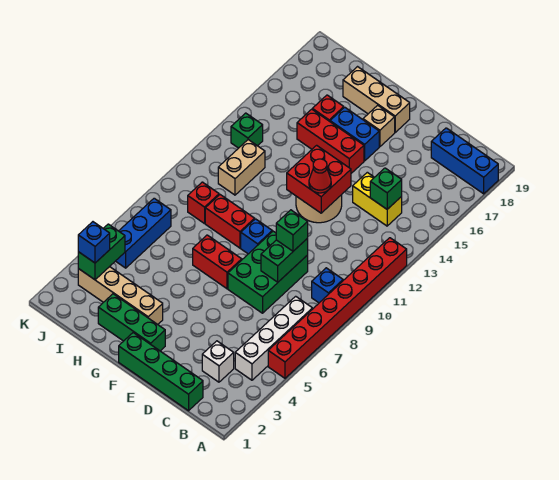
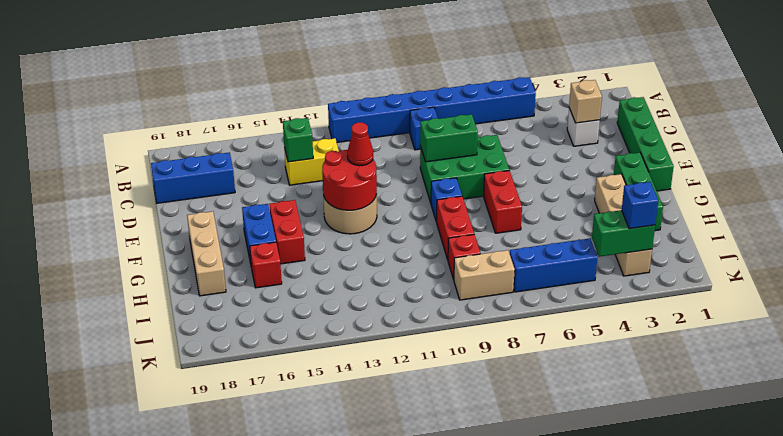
red brick A5:A12 level 1 -> blue brick A5:A12 level 1
blue brick A18:C18 level 1 -> blue brick C17:C19 level 1
white brick B4:B7 level 1 -> none
yellow brick C14:D14 level 1 -> yellow brick C13:C14 level 1
green brick D9 level 3 -> none
red brick E12:F13 level 2 -> red round brick E12:F13 level 2
red brick F15:H15 level 1 -> red brick F15:G15 level 1
tan brick F17 level 1 -> tan brick C3 level 2
tan brick I11:I12 level 1 -> tan brick J8:J9 level 1
green brick J13 level 1 -> none

